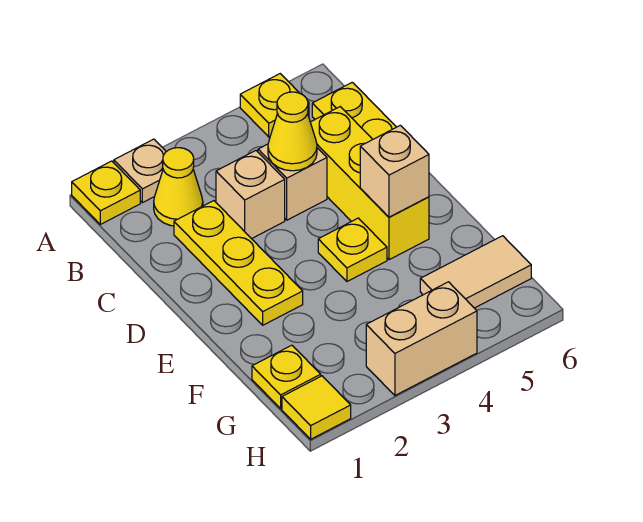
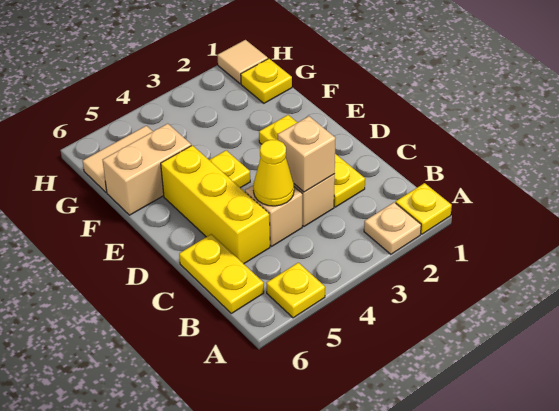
yellow cone B2 level 1 -> none
tan brick E5 level 2 -> tan brick C3 level 2
yellow tile H1 level 1 -> tan tile H1 level 1
tan brick H3:H4 level 1 -> tan brick F5:F6 level 1

